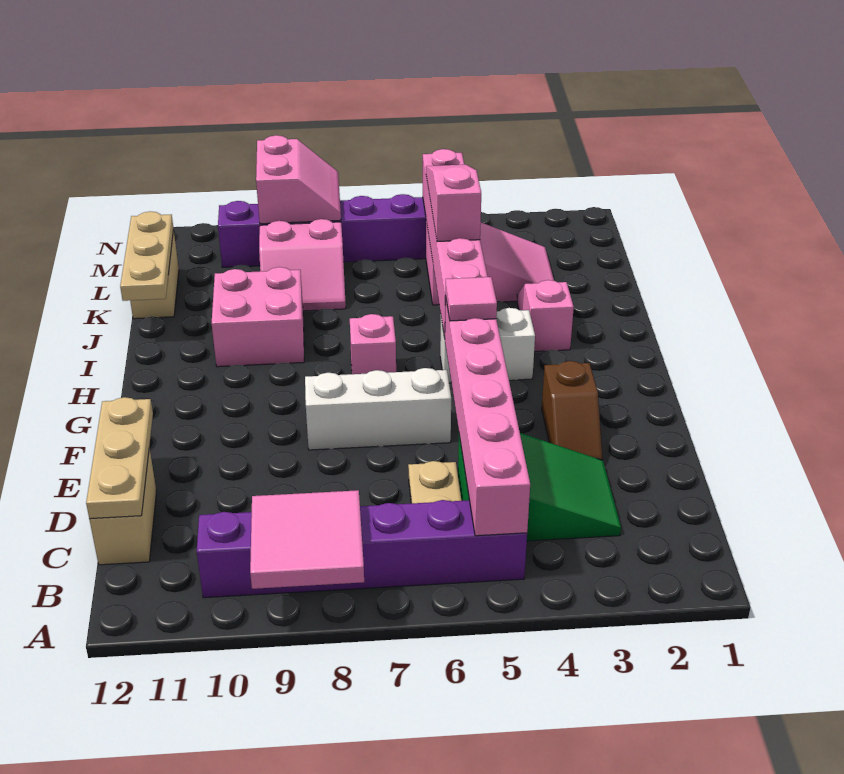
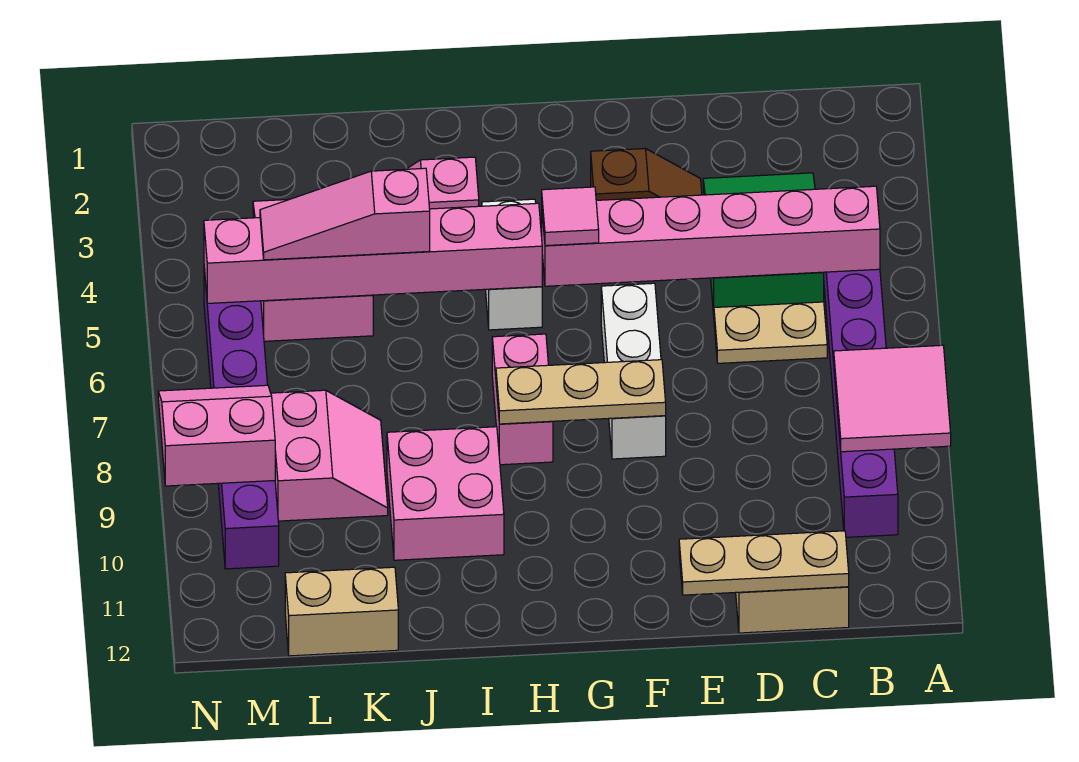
pink brick H7 level 1 -> pink brick H7:H8 level 1
tan plate J12:L12 level 2 -> tan plate F8:H8 level 2

